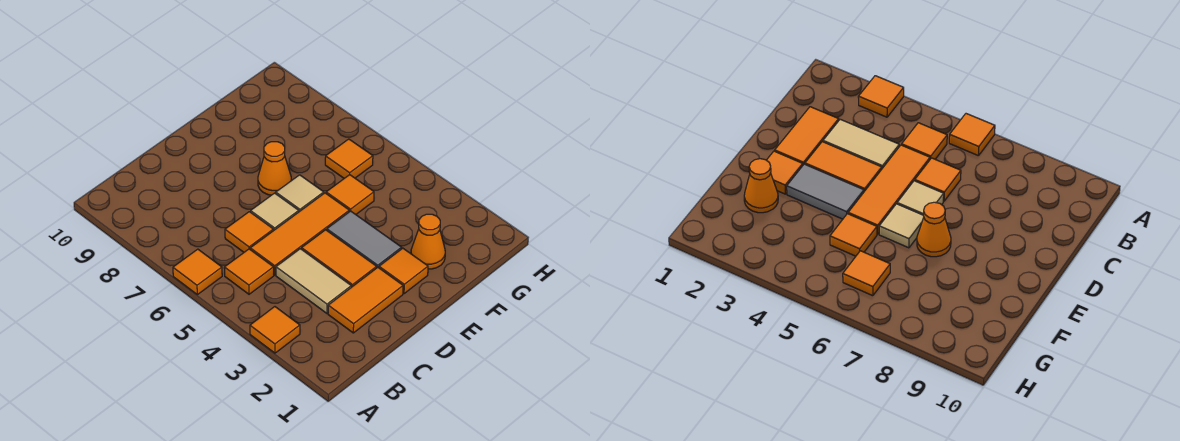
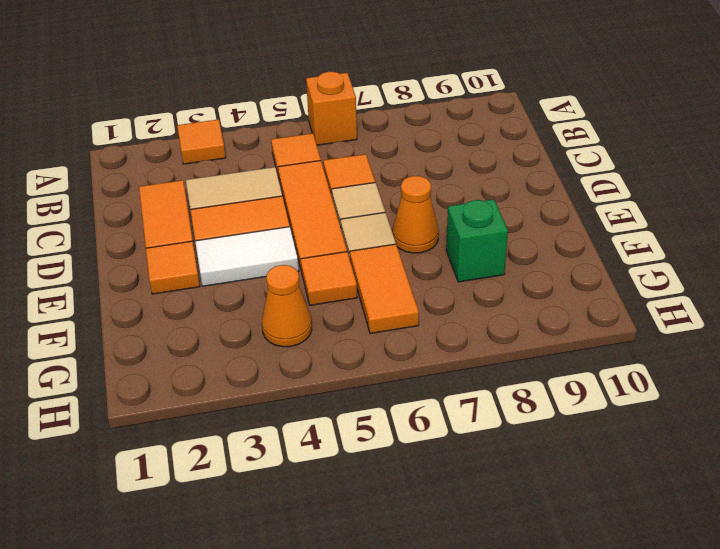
orange tile A6 level 1 -> orange brick A6 level 1
grey tile E3:E4 level 1 -> white tile E3:E4 level 1
orange cone F2 level 1 -> orange cone G4 level 1
none -> green brick F8 level 1
orange tile G6 level 1 -> orange tile F6:G6 level 1

